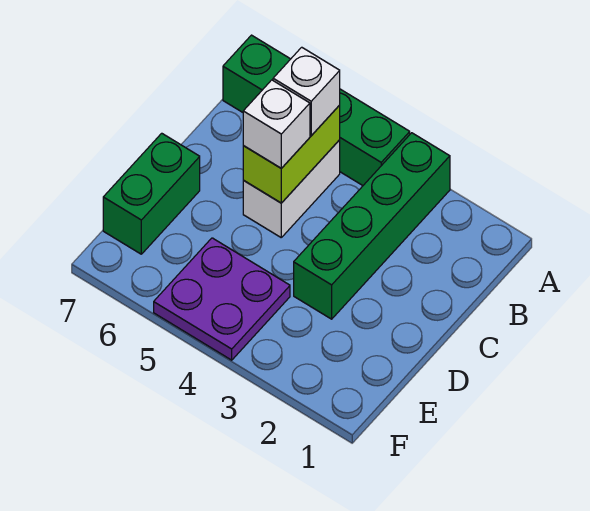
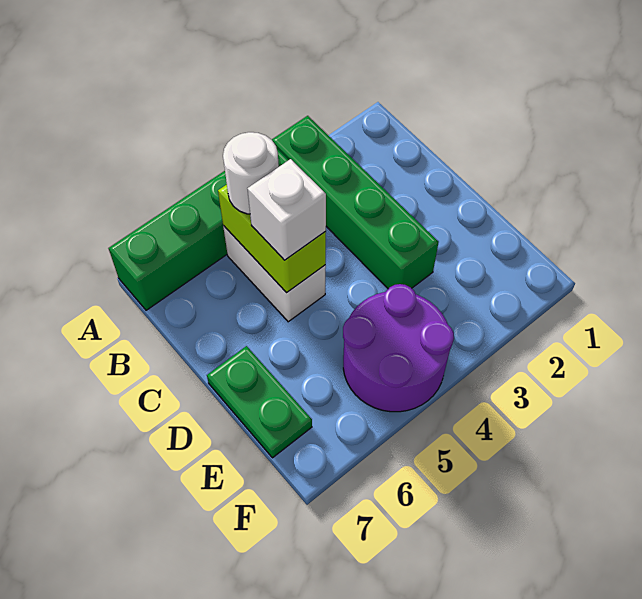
white brick B5 level 3 -> white round brick B5 level 3
green brick D7:E7 level 1 -> green plate D7:E7 level 1
purple plate E4:F5 level 1 -> purple round brick E4:F5 level 1

